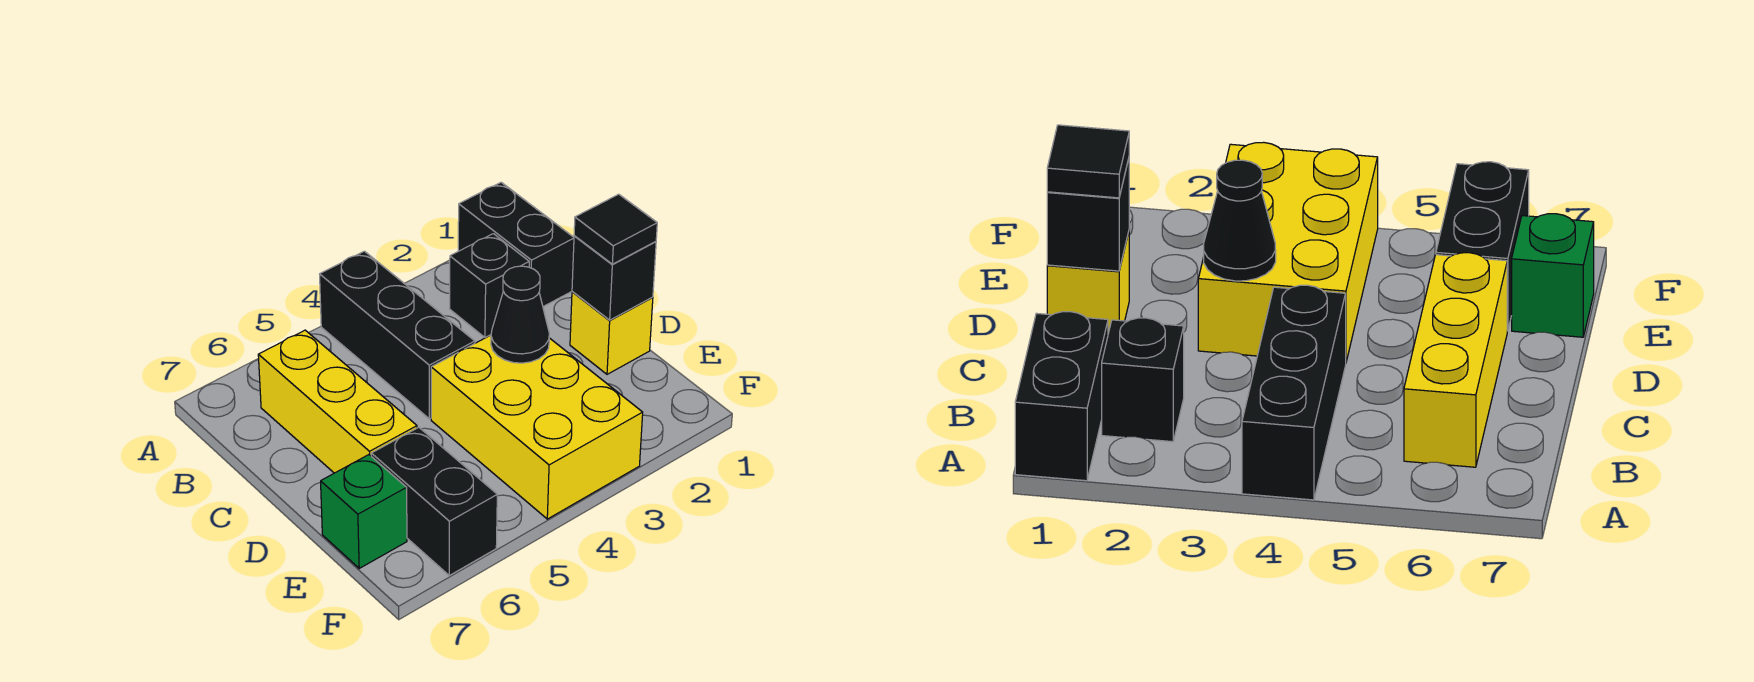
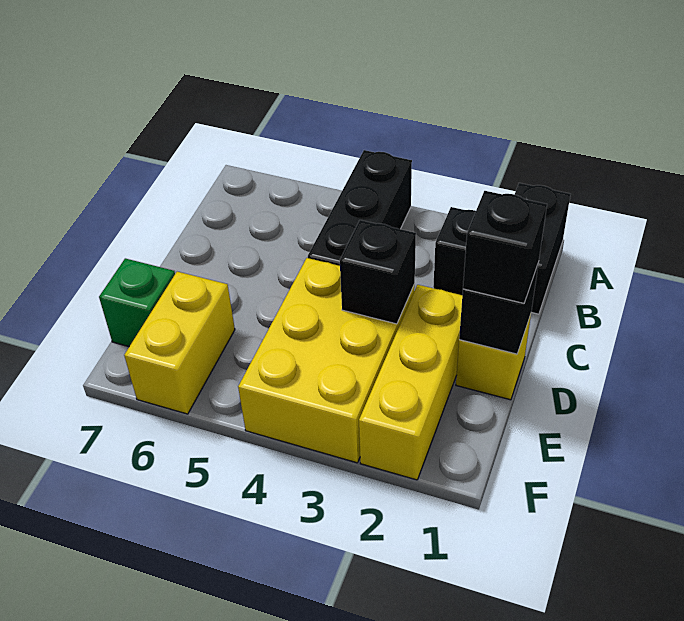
yellow brick B6:D6 level 1 -> yellow brick D2:F2 level 1
black tile D1 level 3 -> black brick D1 level 3
black cone D3 level 2 -> black brick D3 level 2
black brick E6:F6 level 1 -> yellow brick E6:F6 level 1

